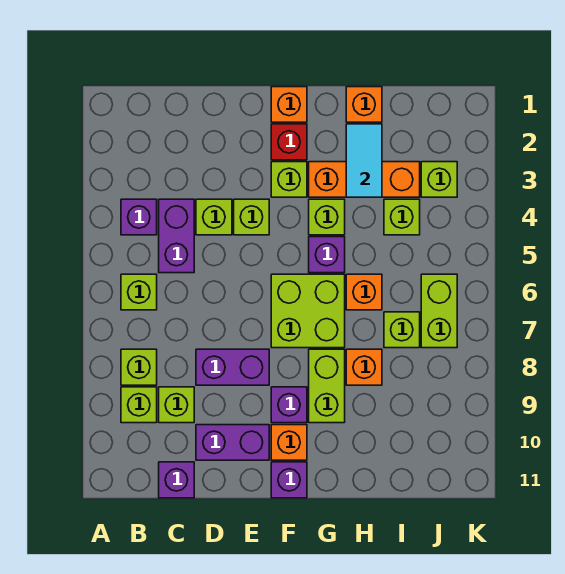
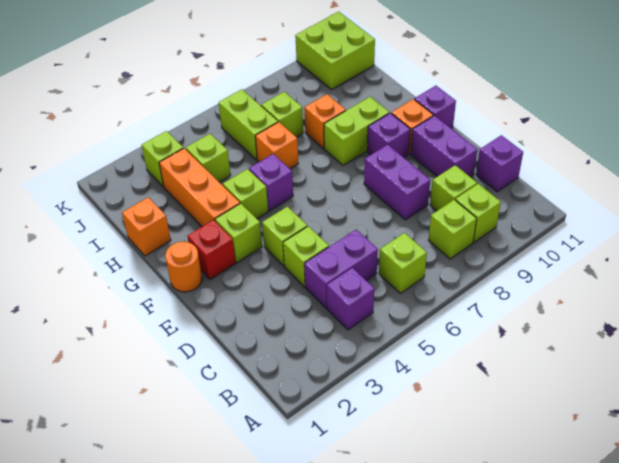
orange brick F1 level 1 -> orange round brick F1 level 1
lime brick F6:G7 level 1 -> lime brick J10:K11 level 1
cyan tile H2:H3 level 2 -> none
lime brick J6:J7 level 1 -> lime brick I6:J6 level 1

